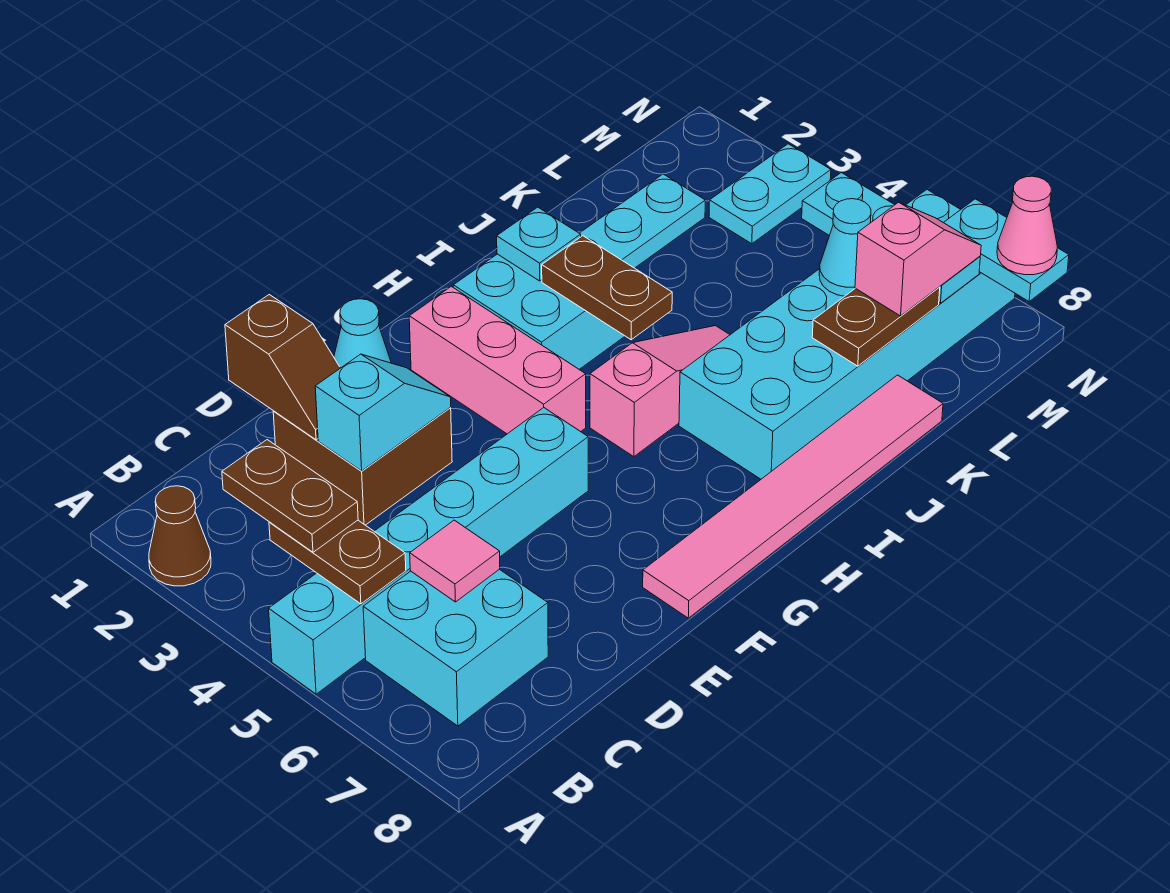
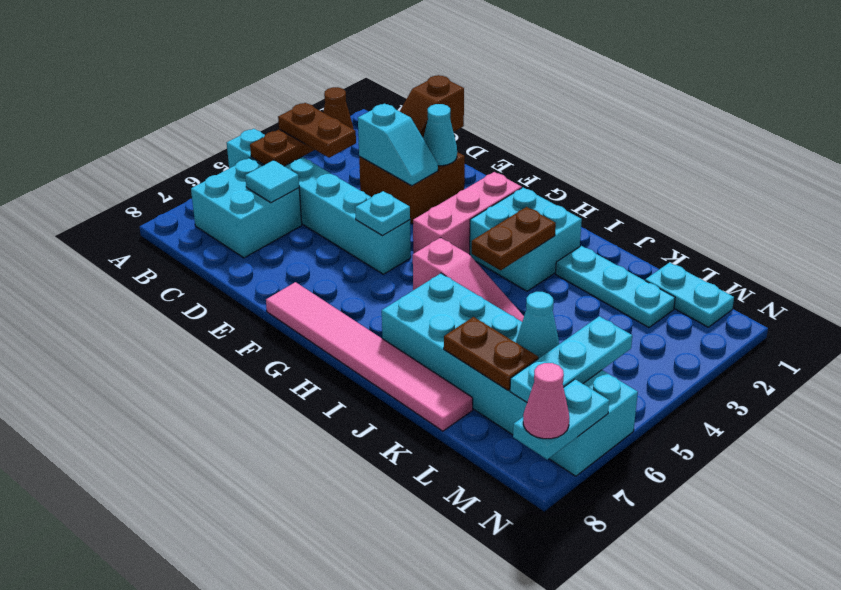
brown plate B3:B4 level 3 -> brown plate B4:C4 level 3
pink tile C6 level 2 -> cyan tile C6 level 2
cyan plate I2 level 2 -> cyan plate F5 level 2
pink slope L7:M7 level 3 top L -> none
cyan plate M3:N3 level 1 -> cyan plate L1:M1 level 1

